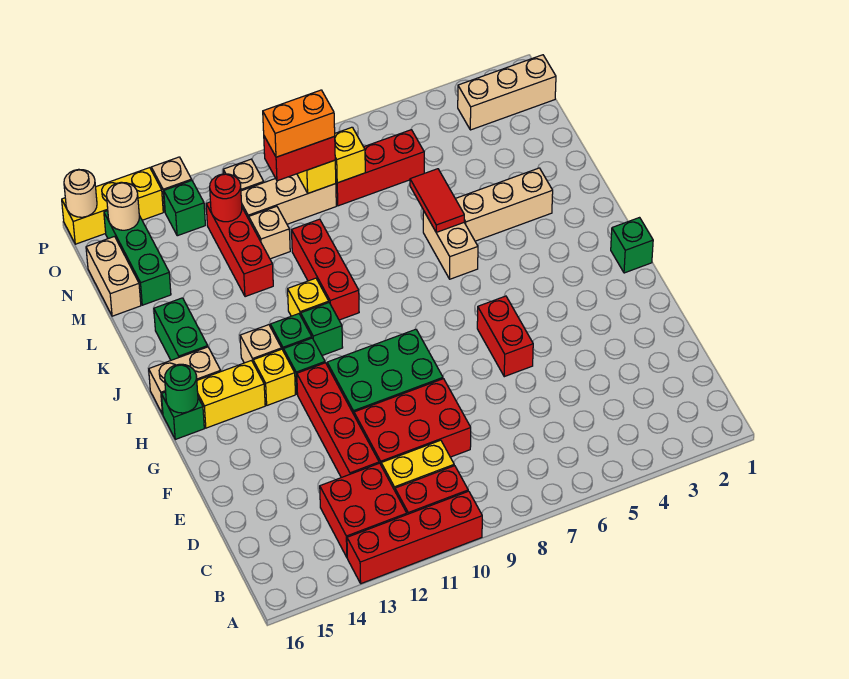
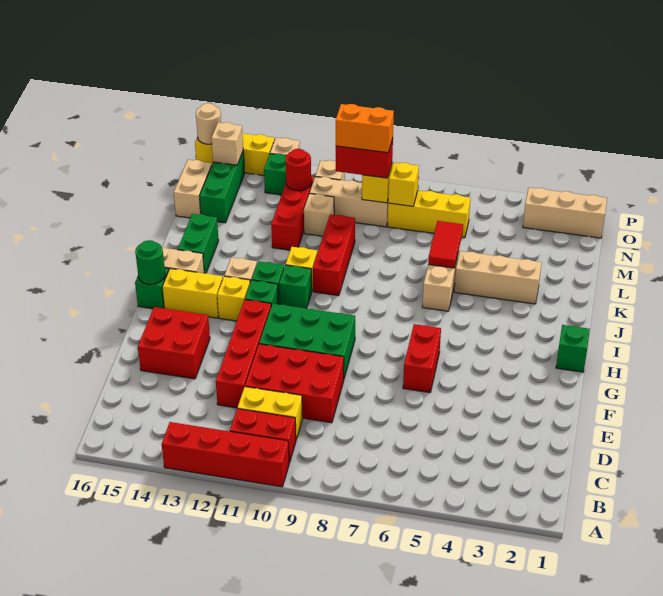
red brick B12:C13 level 1 -> red brick E14:F15 level 1
red brick N6:N8 level 1 -> yellow brick N6:N8 level 1
tan round brick O15 level 2 -> tan brick O15 level 2

